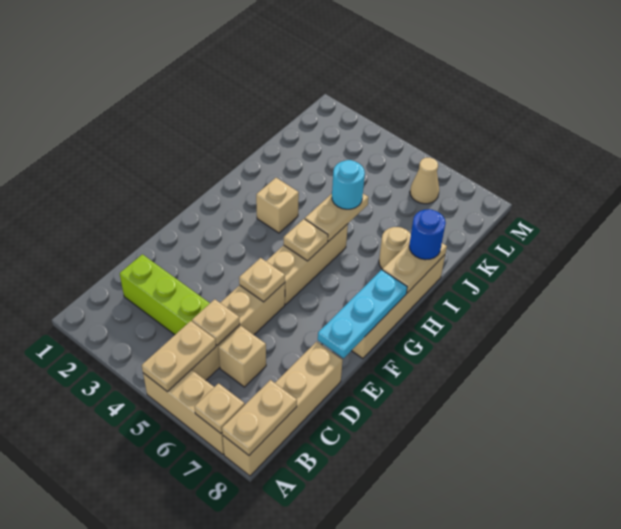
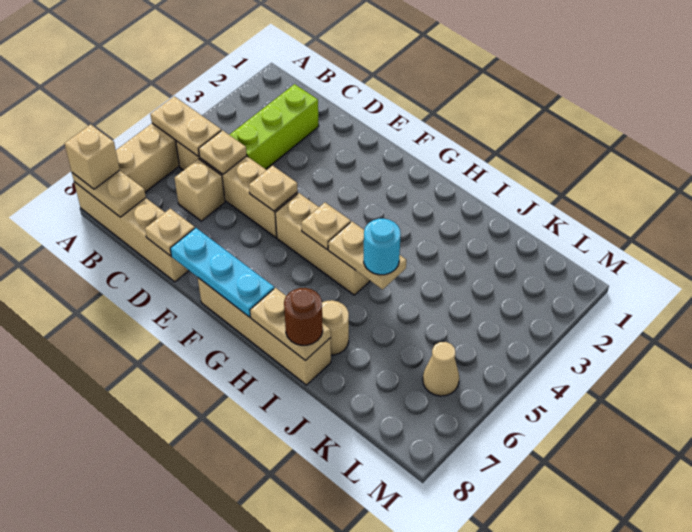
tan plate A7 level 2 -> tan plate D8 level 2
tan brick H3 level 1 -> tan brick A8 level 3
blue round brick I8 level 3 -> brown round brick I8 level 3

